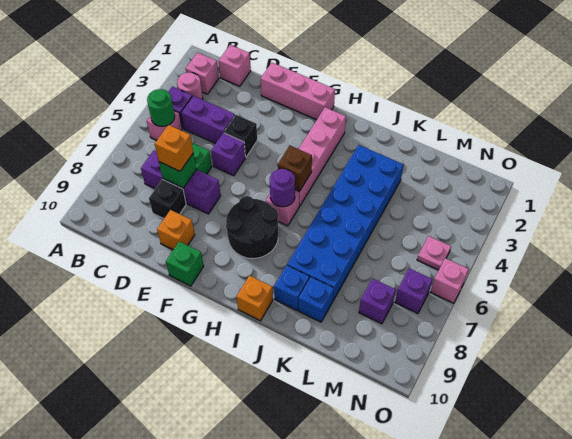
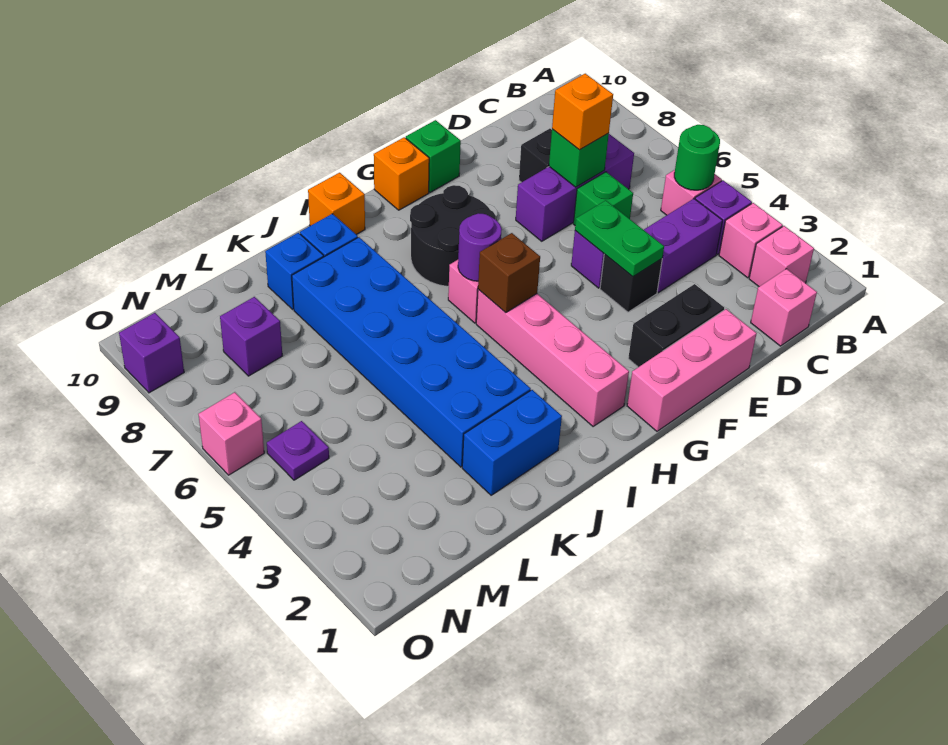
pink round brick B3 level 1 -> pink brick B3 level 1
none -> black brick E2:F2 level 1
none -> green plate E4:E5 level 2
orange brick E9 level 1 -> orange brick G10 level 1
none -> blue brick J2:K2 level 1
pink plate N5 level 1 -> purple plate N5 level 1
purple brick N7 level 1 -> purple brick O9 level 1

